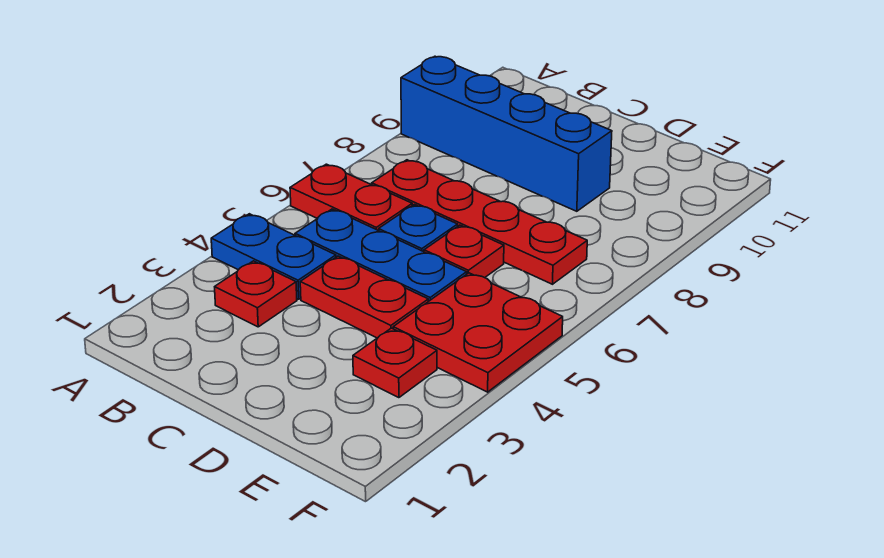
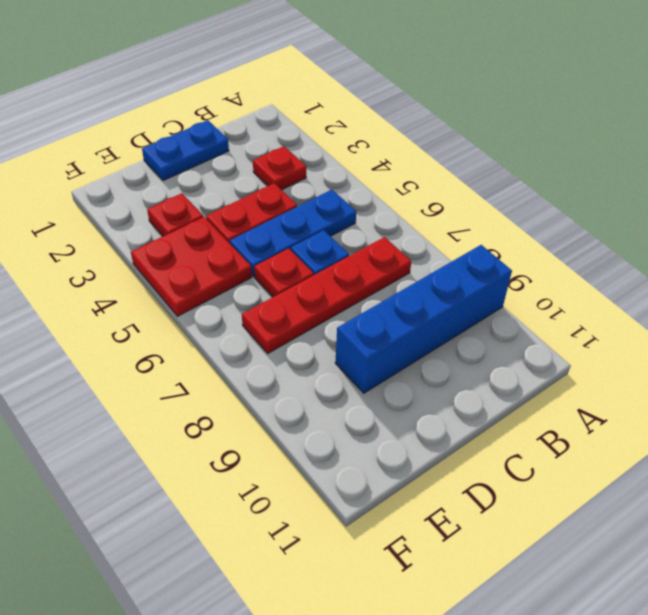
blue plate A4:B4 level 1 -> blue plate C1:D1 level 1
red plate A6:B6 level 1 -> none

